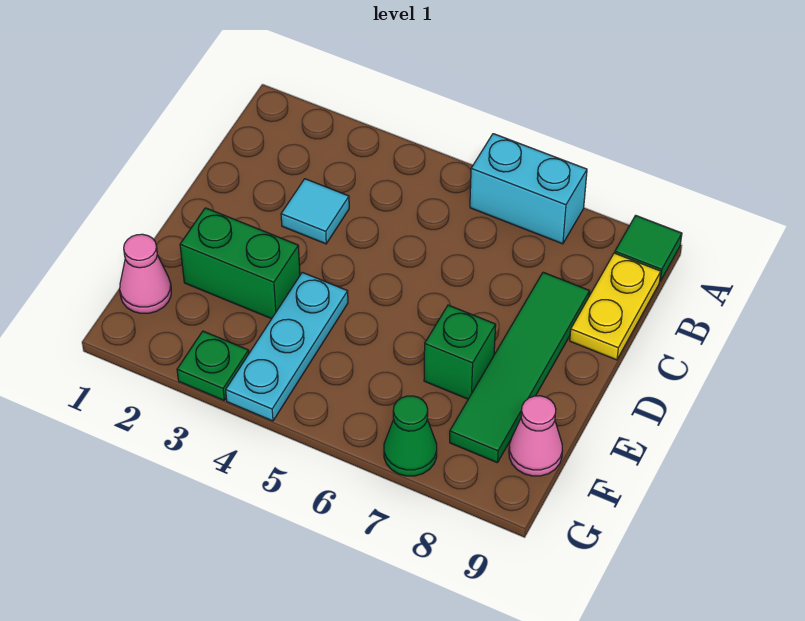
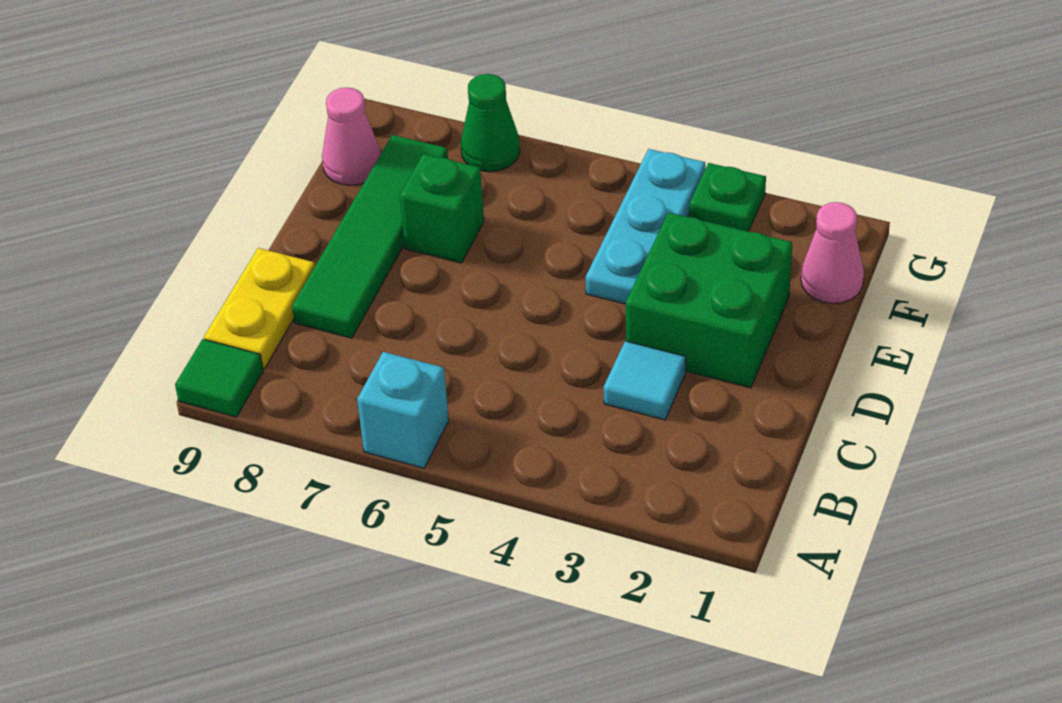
cyan brick A6:A7 level 1 -> cyan brick A6 level 1
green brick E2:E3 level 1 -> green brick D2:E3 level 1

